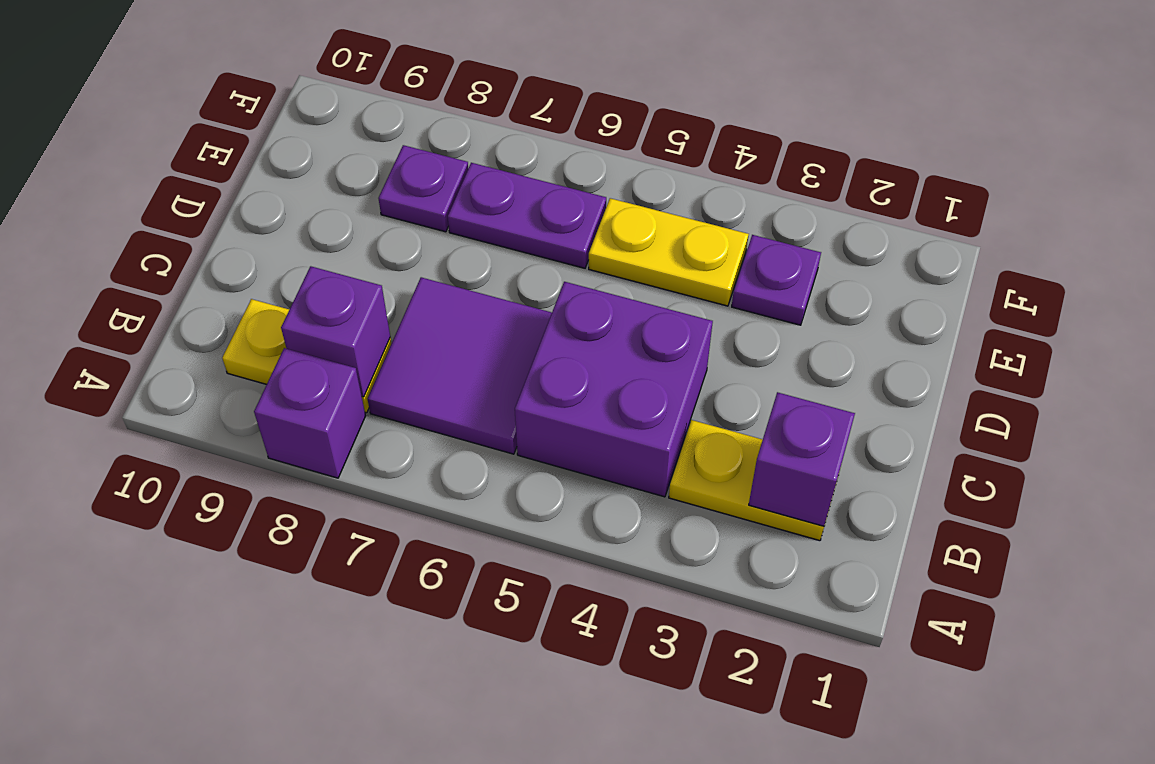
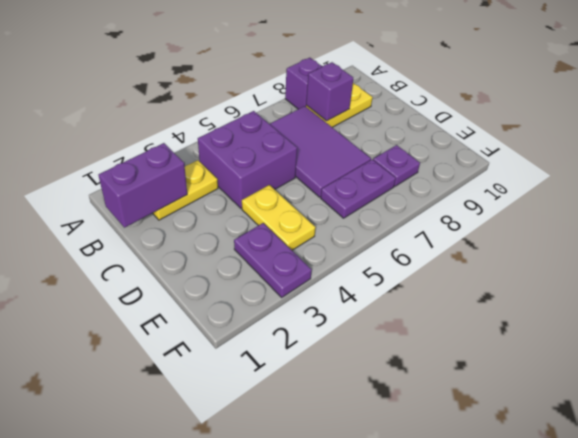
purple brick B2 level 2 -> purple brick B1:B2 level 2
purple tile B6:C7 level 1 -> purple tile B6:D7 level 1
purple plate E3 level 1 -> purple plate E3:F3 level 1
yellow plate E4:E5 level 1 -> yellow plate D4:E4 level 1

